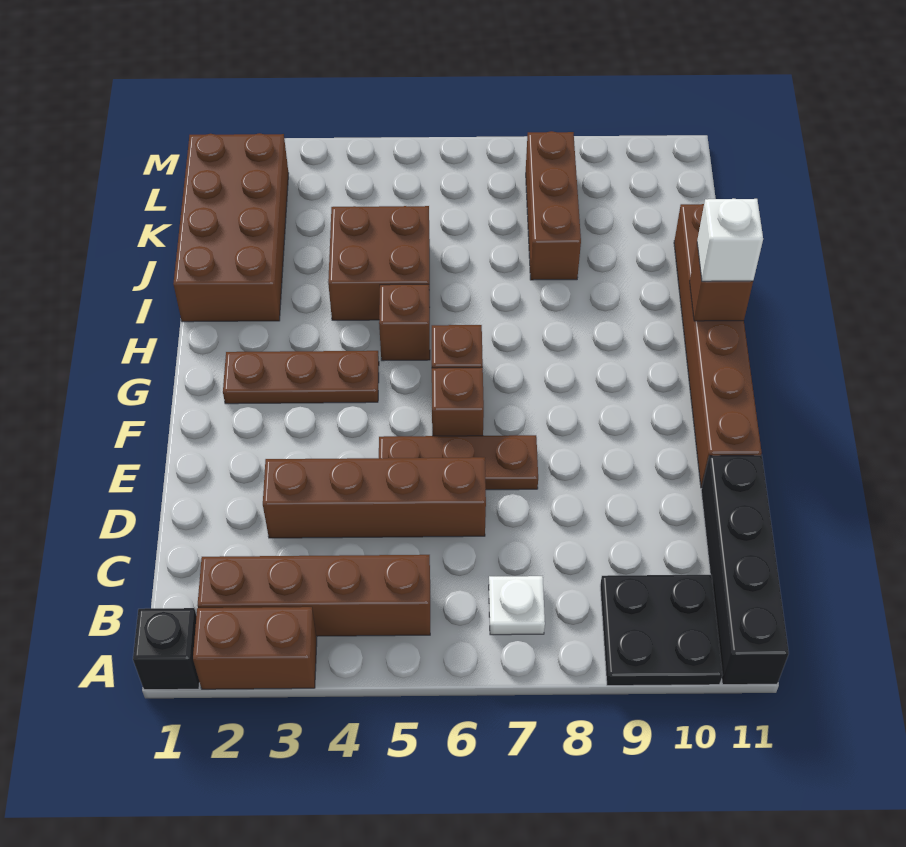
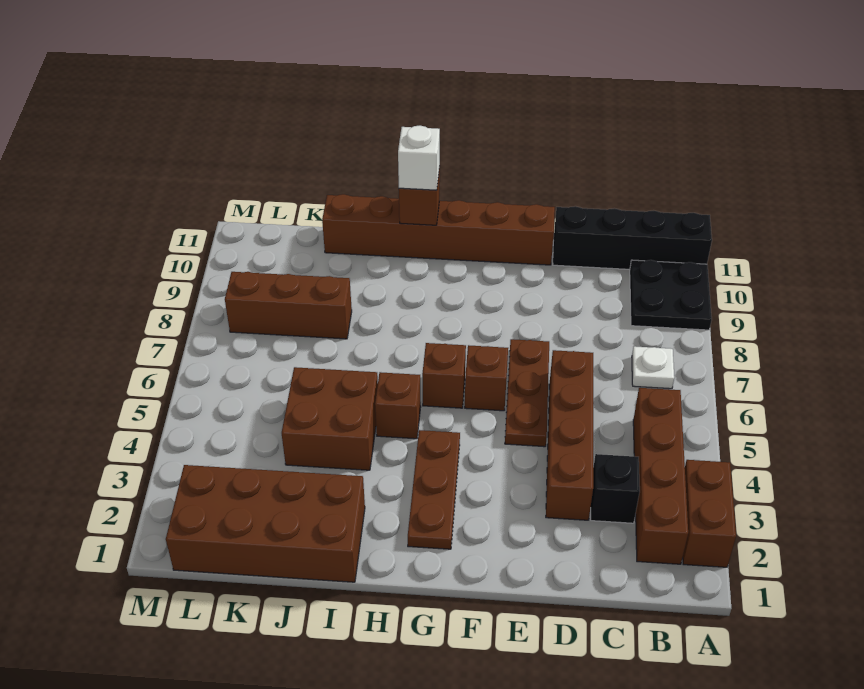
black brick A1 level 1 -> black brick C3 level 1

